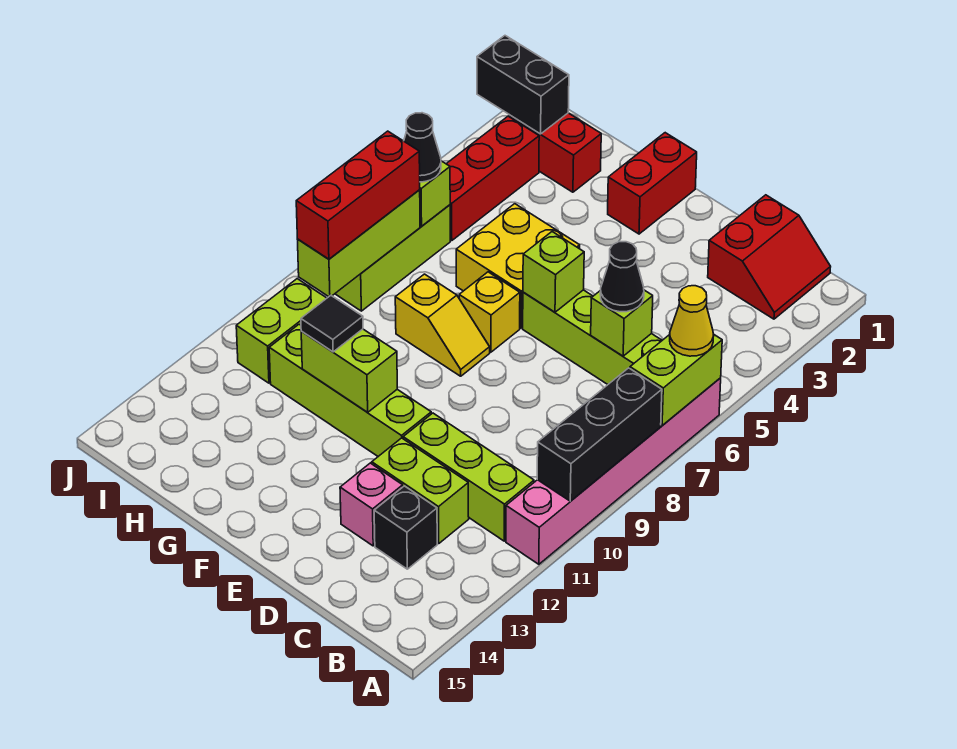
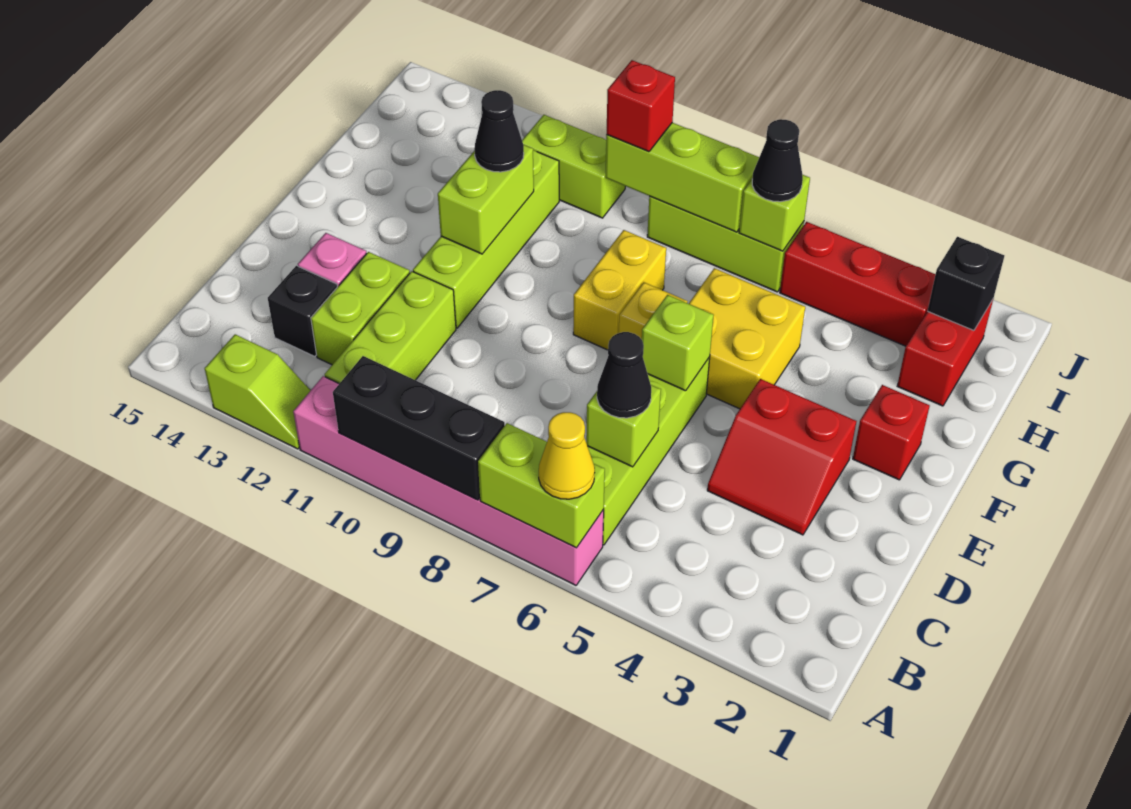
none -> lime slope A12:A13 level 1 top 13
red slope B1:C2 level 1 top C -> red slope D3:E4 level 1 top E
red brick F1:F2 level 1 -> red brick F2 level 1
yellow slope F8:G8 level 1 top G -> yellow brick F8:G8 level 1
black tile G11 level 3 -> black cone G11 level 3
black brick I2:J2 level 2 -> black brick I2 level 2
red brick I7:I9 level 3 -> red brick I9 level 3

